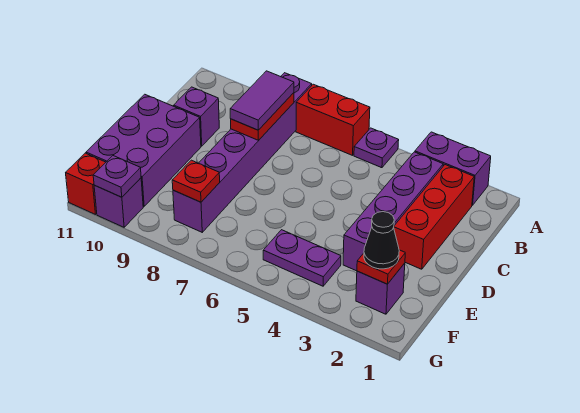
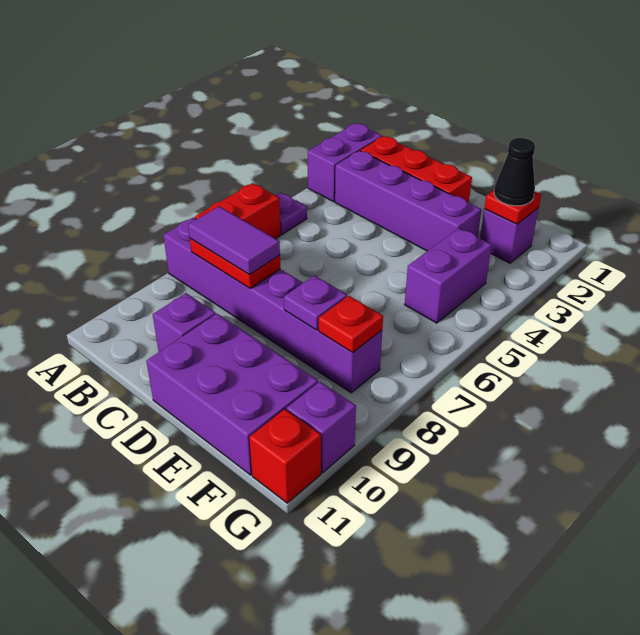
purple plate F4:F5 level 1 -> purple brick F4:F5 level 1
purple plate G10 level 2 -> purple plate E8 level 2

